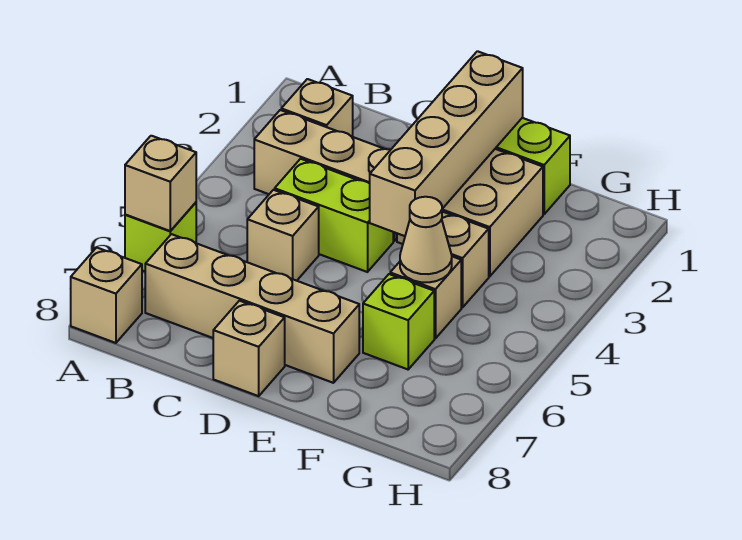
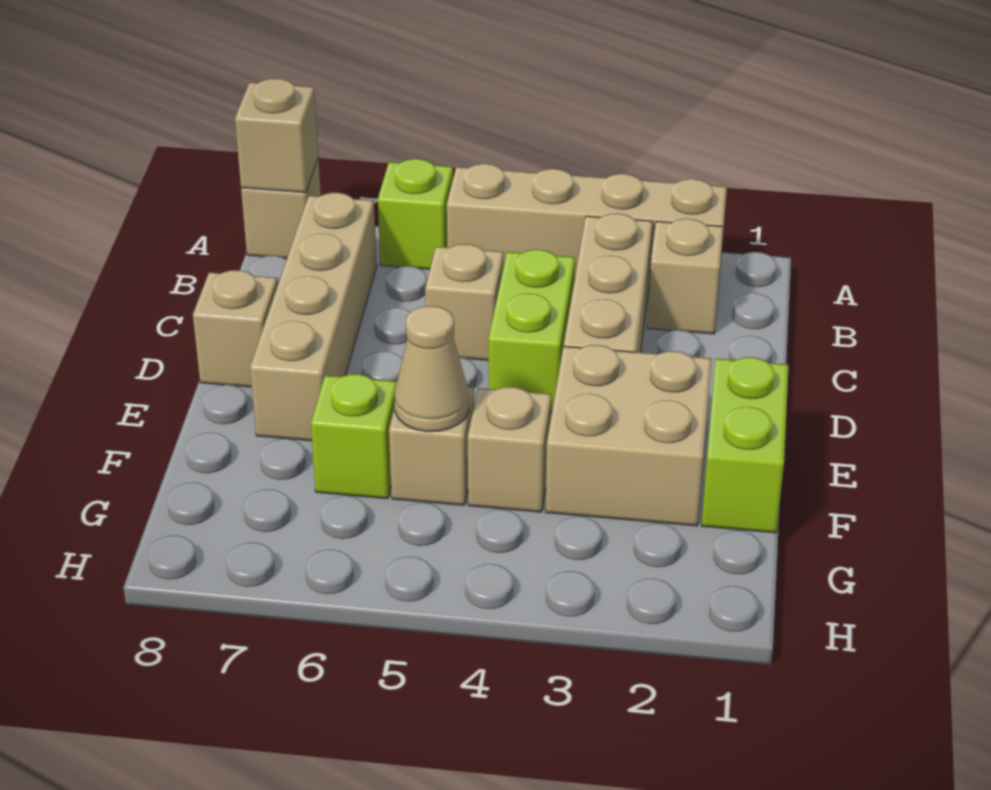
tan brick A6 level 2 -> tan brick A8 level 2
tan brick E1:E4 level 2 -> tan brick A2:A5 level 1

